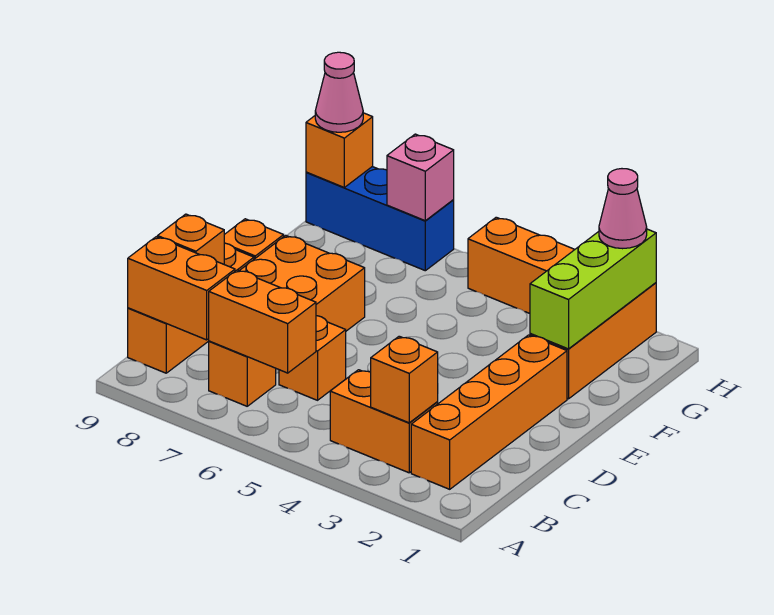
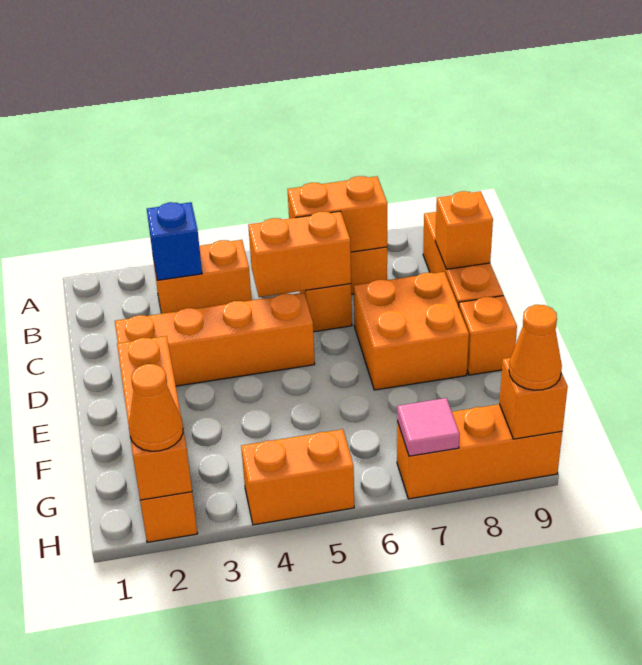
orange brick B2:E2 level 1 -> orange brick D2:D5 level 1
orange brick B3 level 2 -> blue brick B3 level 2
orange brick B8:B9 level 2 -> orange brick C5:C6 level 2
lime brick F2:H2 level 2 -> orange brick F2:H2 level 2
pink cone H2 level 3 -> orange cone H2 level 3
blue brick H7:H9 level 1 -> orange brick H7:H9 level 1
pink brick H7 level 2 -> pink tile H7 level 2
pink cone H9 level 3 -> orange cone H9 level 3

